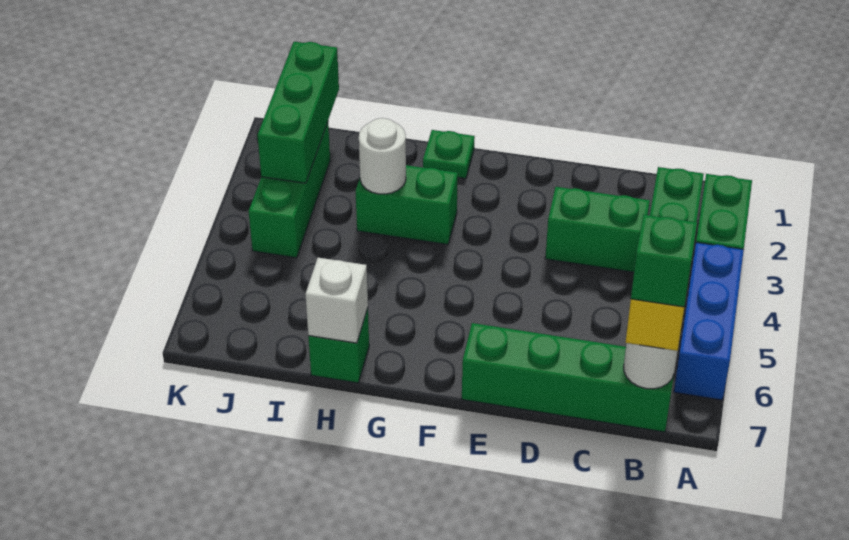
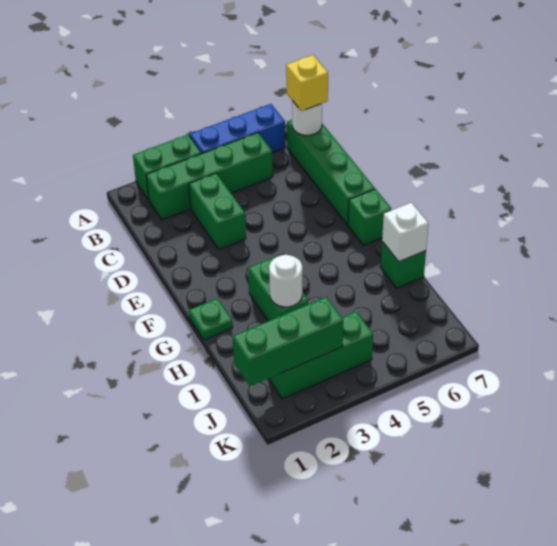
green brick B7 level 4 -> green brick F7 level 1

